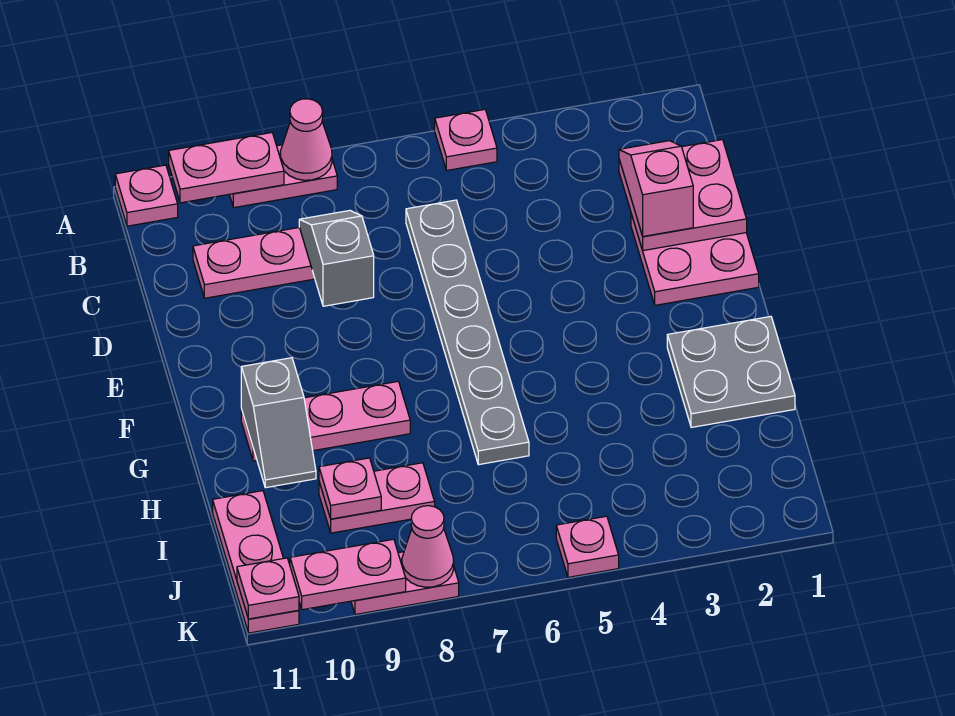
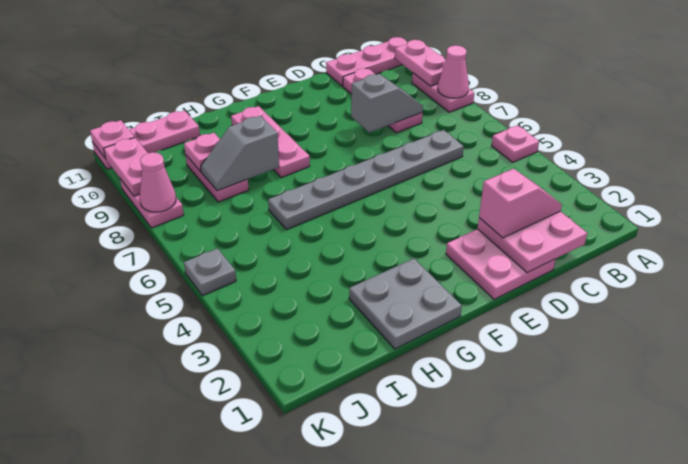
pink plate A11 level 1 -> pink plate A11:C11 level 1
grey slope G10:H10 level 2 top G -> grey slope H8:I8 level 2 top H
pink plate K5 level 1 -> grey plate K5 level 1

